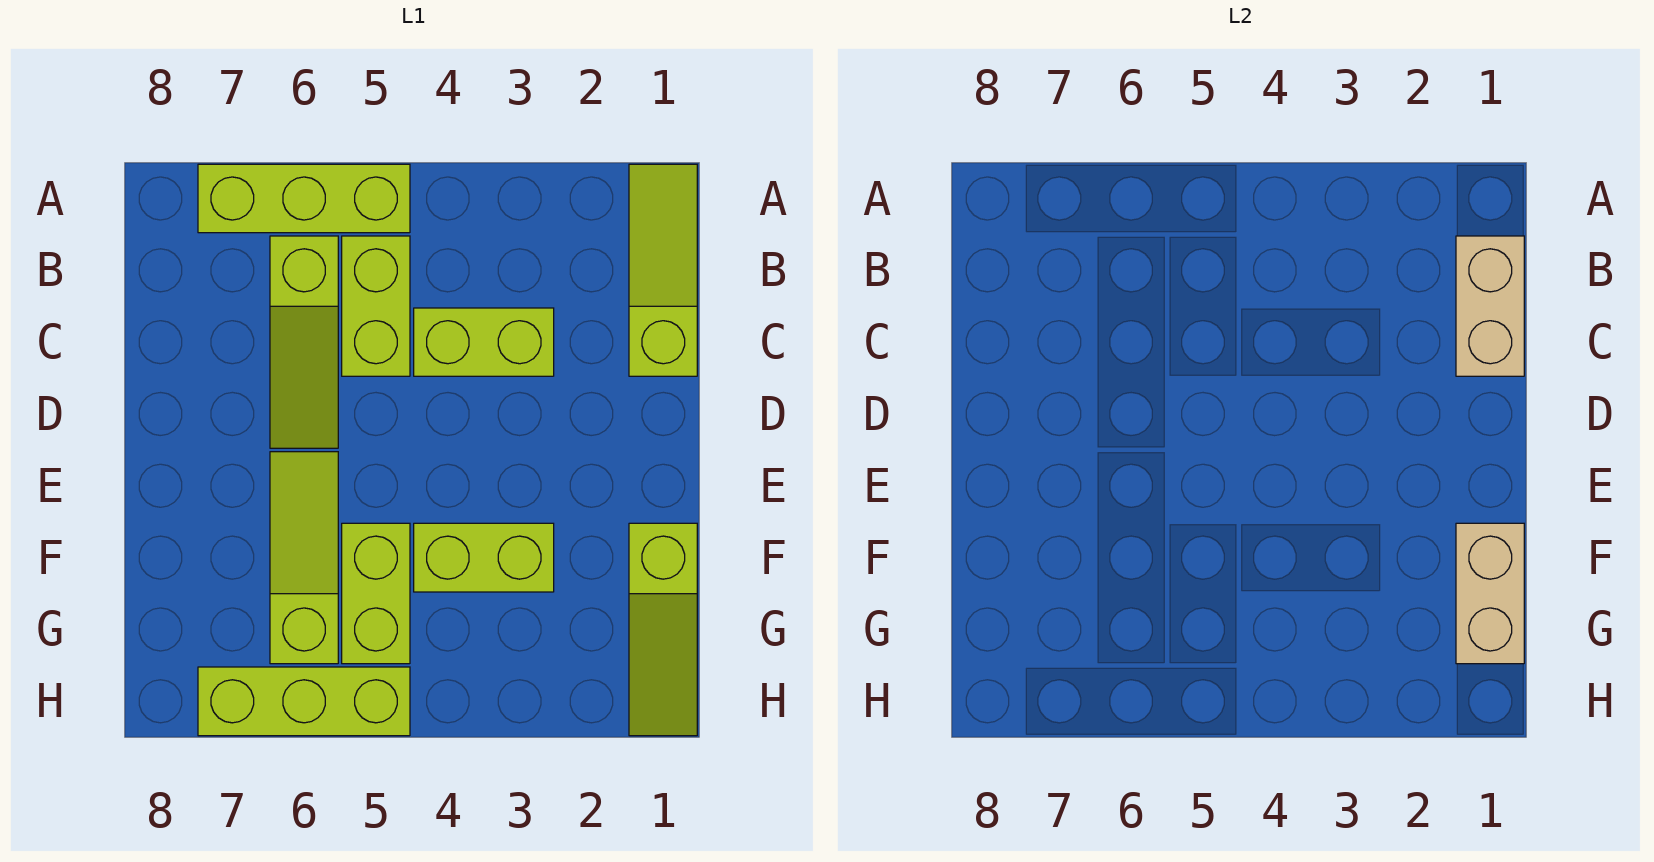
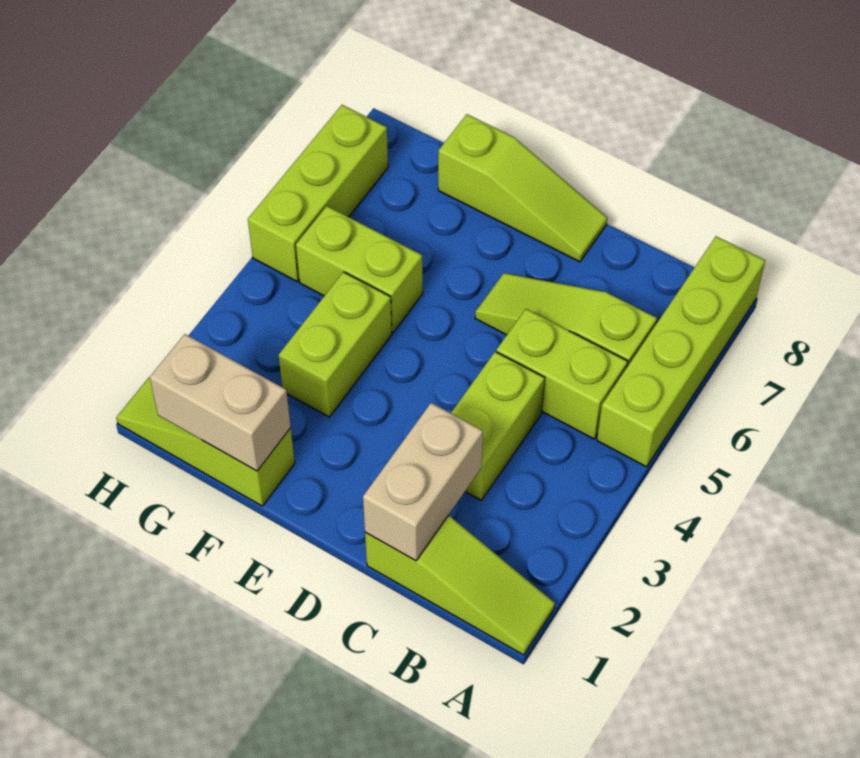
lime brick A5:A7 level 1 -> lime brick A5:A8 level 1
tan brick B1:C1 level 2 -> tan brick C1:C2 level 2
lime slope E6:G6 level 1 top G -> lime slope D8:F8 level 1 top F

